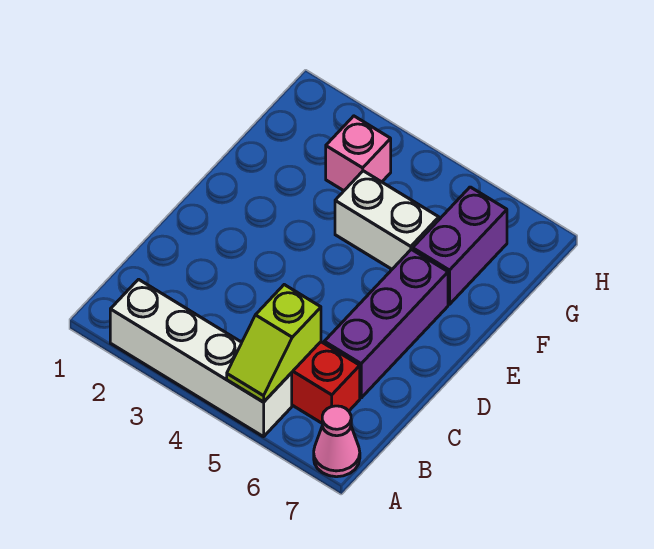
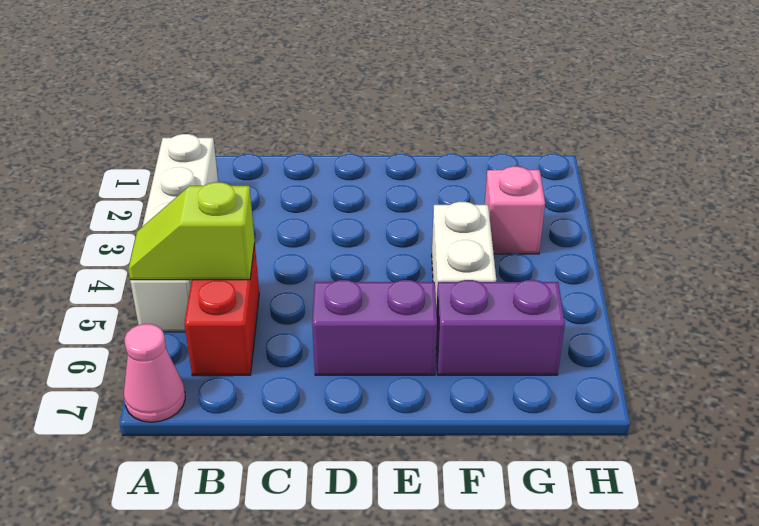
purple brick C6:E6 level 1 -> purple brick D6:E6 level 1

